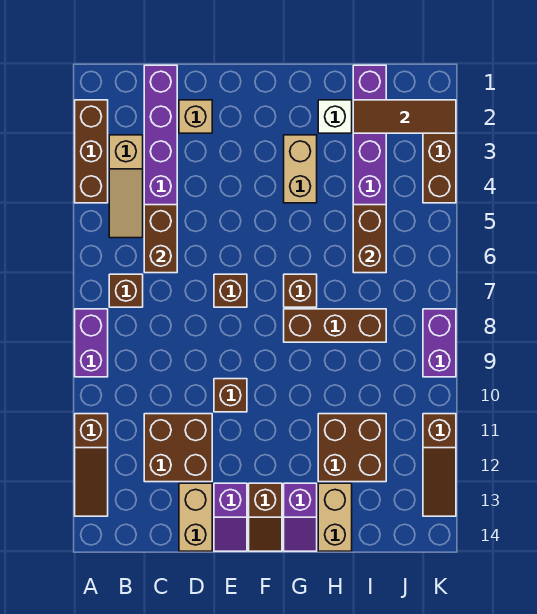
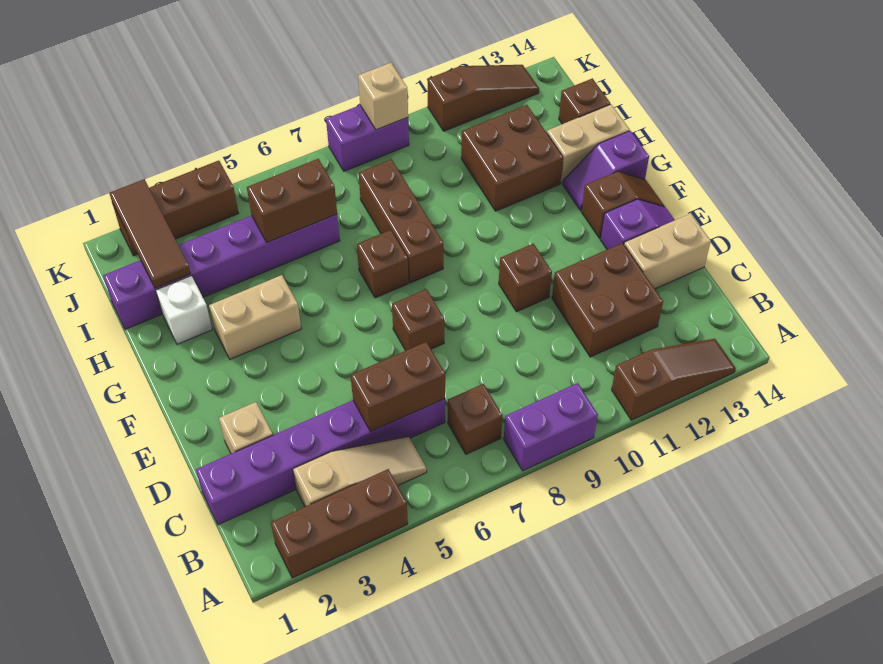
purple slope G13:G14 level 1 top 13 -> purple slope G13:G14 level 1 top 14
none -> brown brick I14 level 1
none -> tan brick K9 level 2

